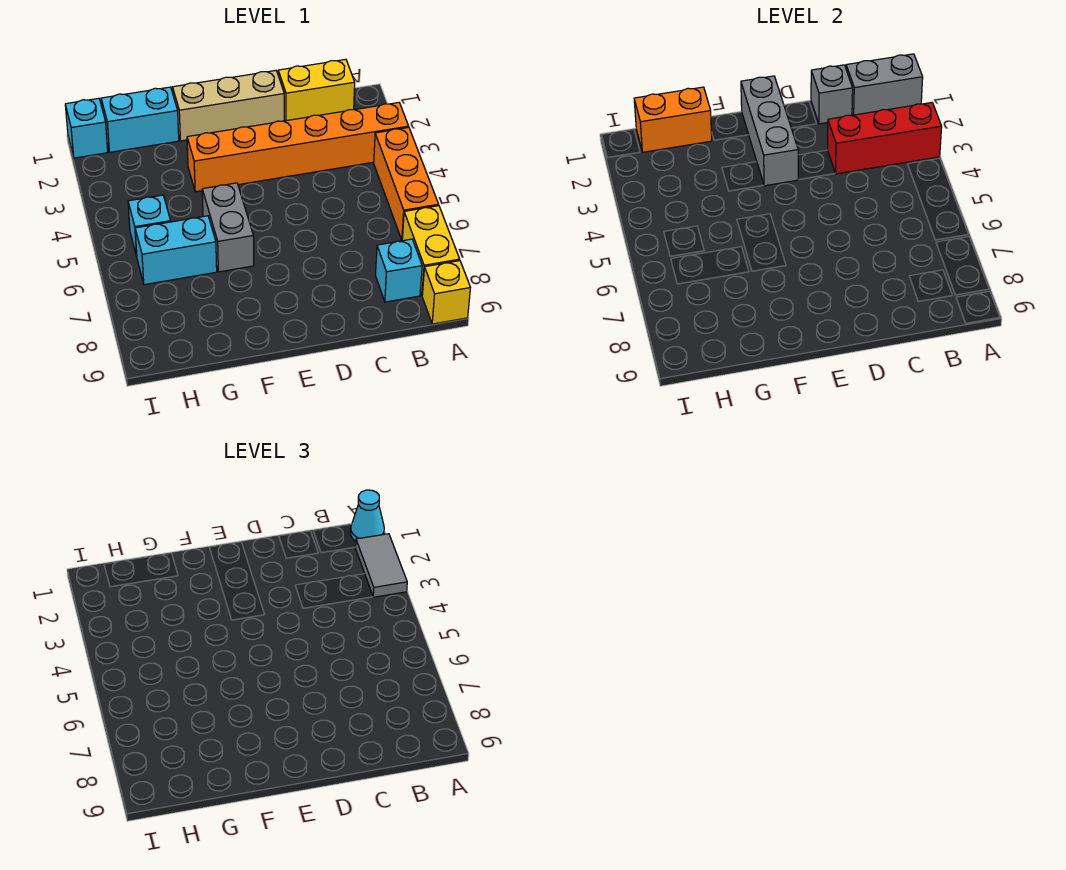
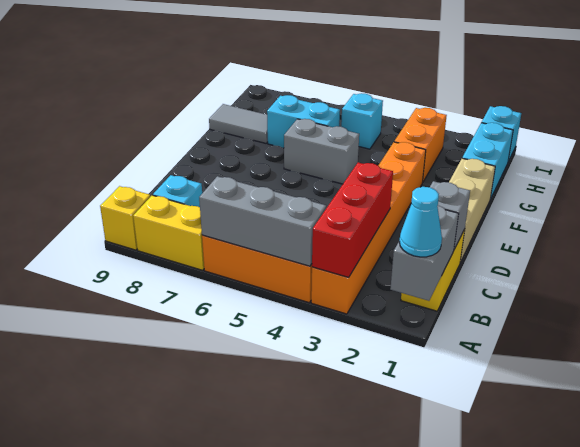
grey tile A2:A3 level 3 -> grey tile G8:G9 level 1
grey brick E1:E3 level 2 -> grey brick A4:A6 level 2
orange brick G1:H1 level 2 -> orange brick G3:H3 level 1
cyan brick G6:H6 level 1 -> cyan brick G6:G7 level 1

